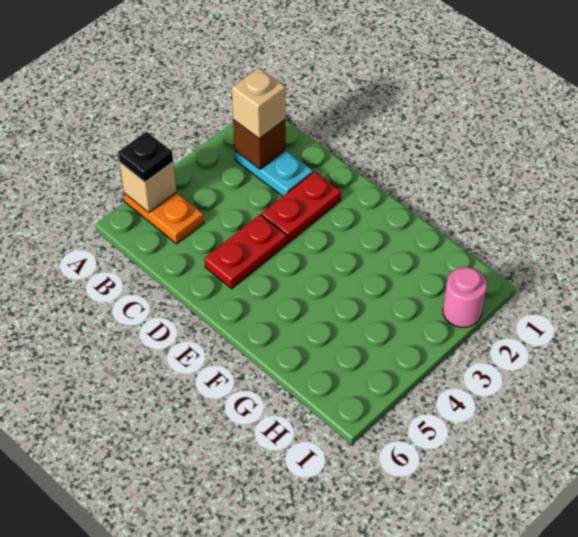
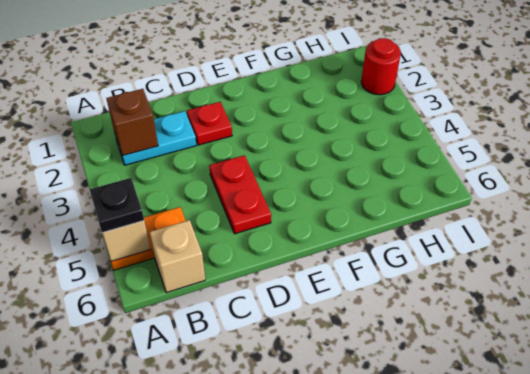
tan brick B2 level 3 -> tan brick B6 level 1
red plate D2:D3 level 1 -> red plate D2 level 1
pink round brick I2 level 1 -> red round brick I2 level 1

